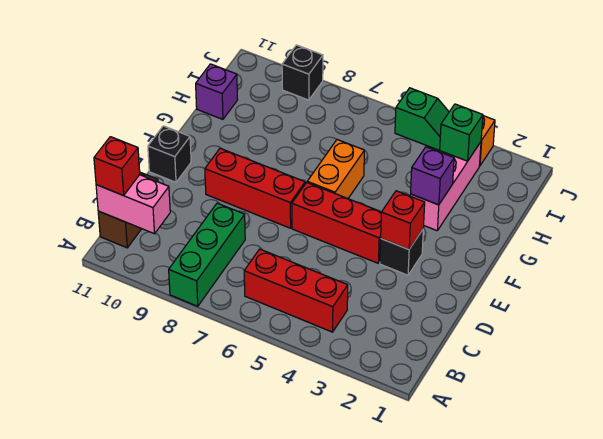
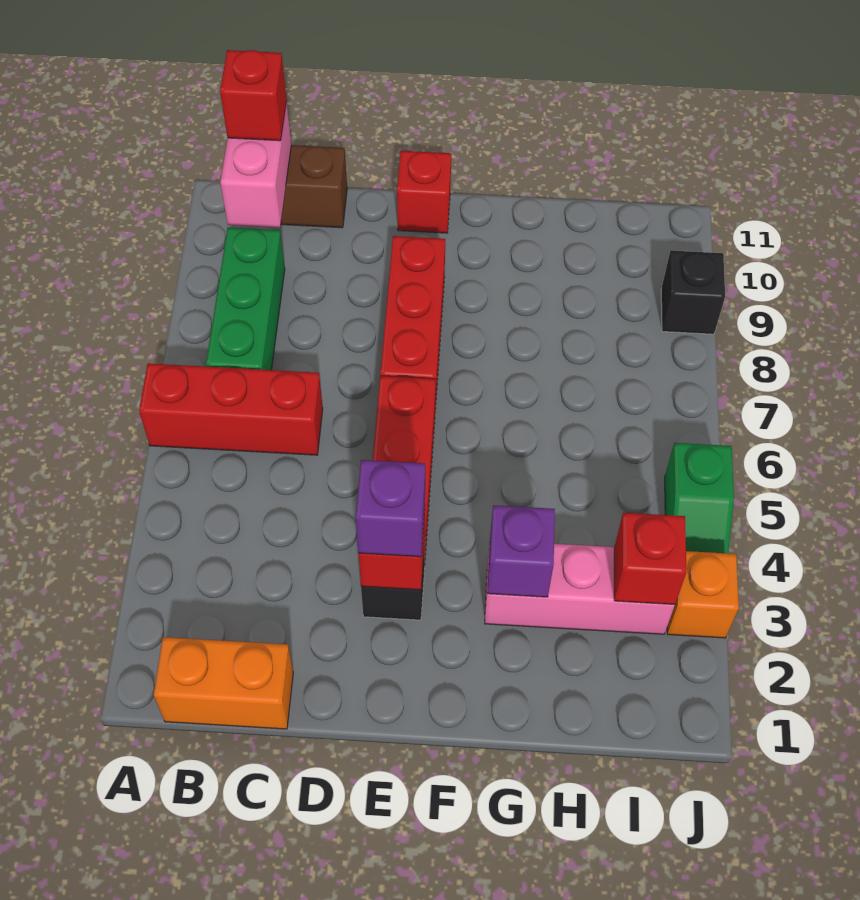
green brick A8:C8 level 1 -> green brick B7:B9 level 1
red brick B4:B6 level 1 -> red brick A6:C6 level 1
black brick E11 level 1 -> red brick E11 level 1
orange brick F6:G6 level 1 -> orange brick B1:C1 level 1
purple brick H11 level 1 -> purple brick E3 level 3
green brick I3 level 2 -> red brick I3 level 2

